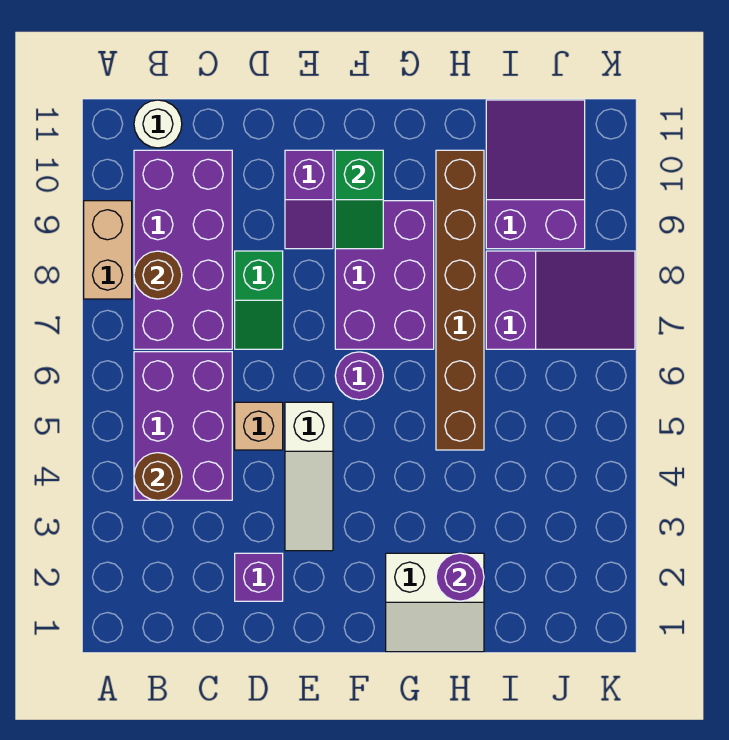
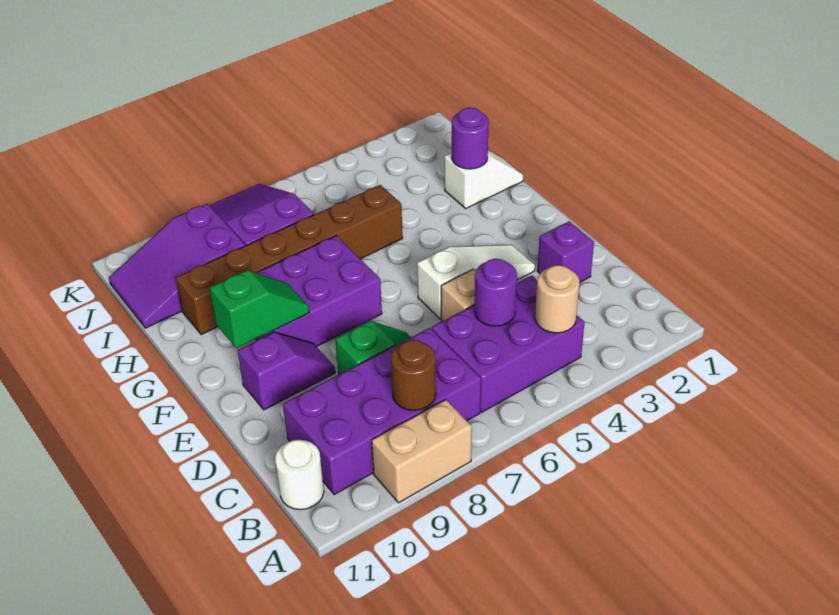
brown round brick B4 level 2 -> tan round brick B4 level 2
purple round brick F6 level 1 -> purple round brick C5 level 2
white slope G1:H2 level 1 top 2 -> white slope H1:H2 level 1 top 2

